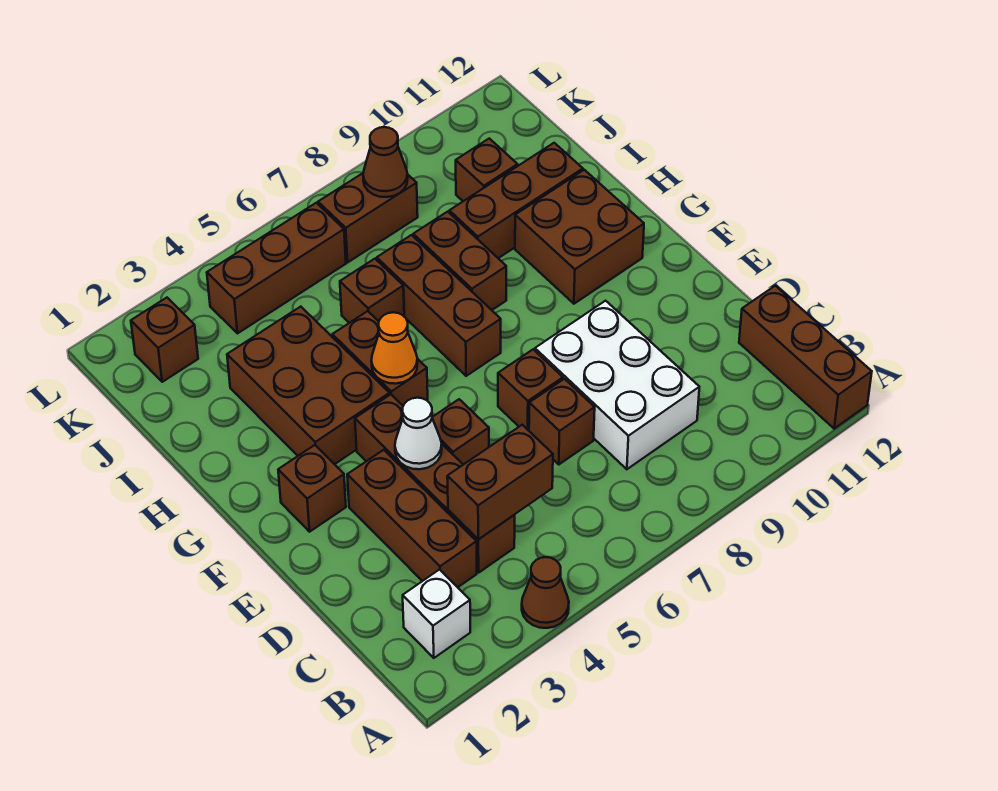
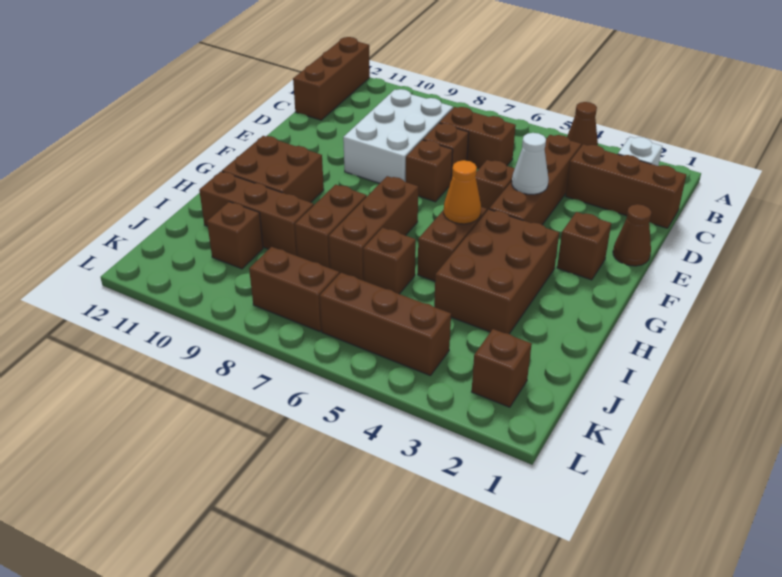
brown brick C3:E3 level 1 -> brown brick C1:C3 level 1
brown brick C4:C5 level 2 -> brown brick C6:C7 level 1
brown cone K8 level 2 -> brown cone E1 level 1

